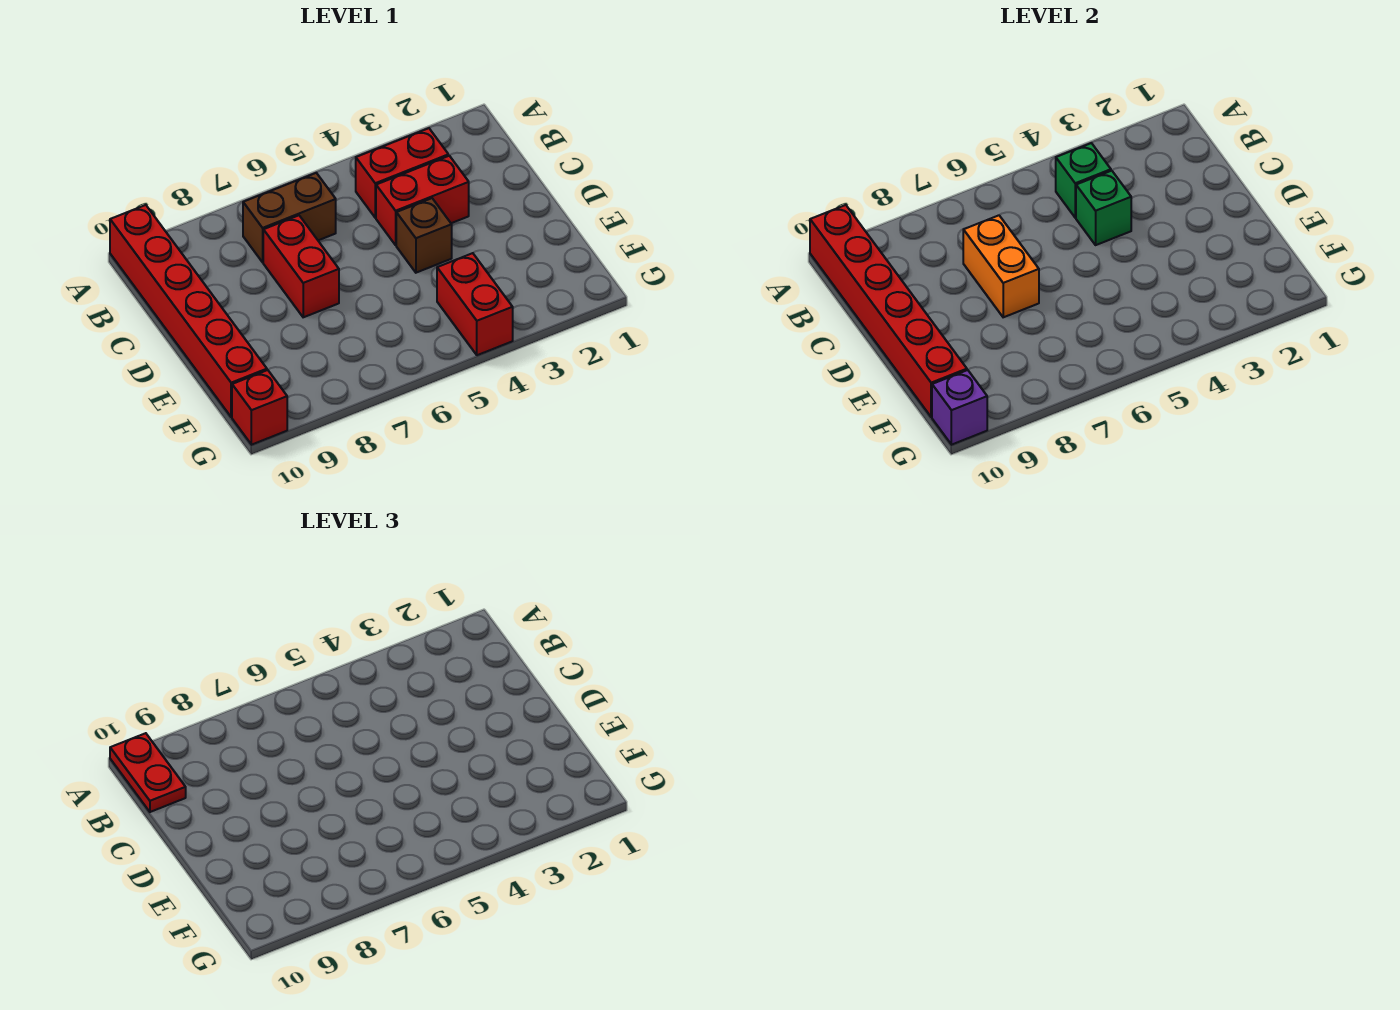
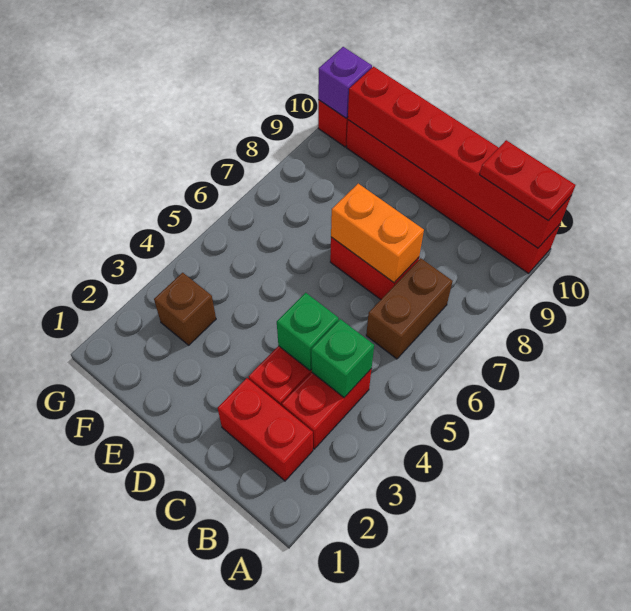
brown brick D4 level 1 -> brown brick F3 level 1
red brick F4:G4 level 1 -> red brick B2:C2 level 1

